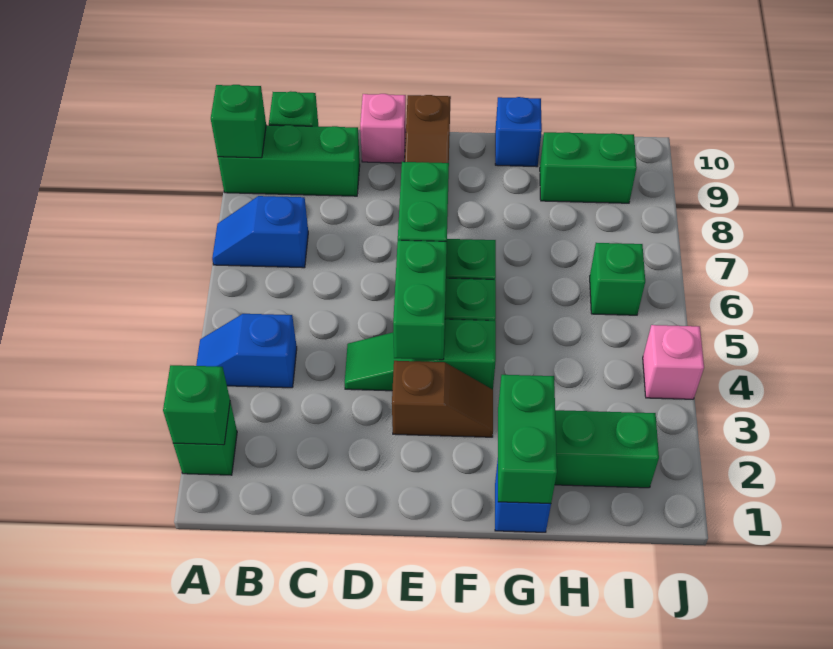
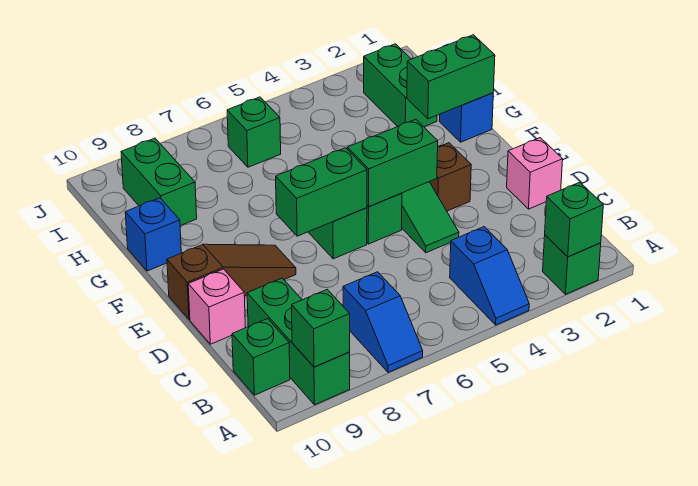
pink brick J4 level 1 -> pink brick D1 level 1

